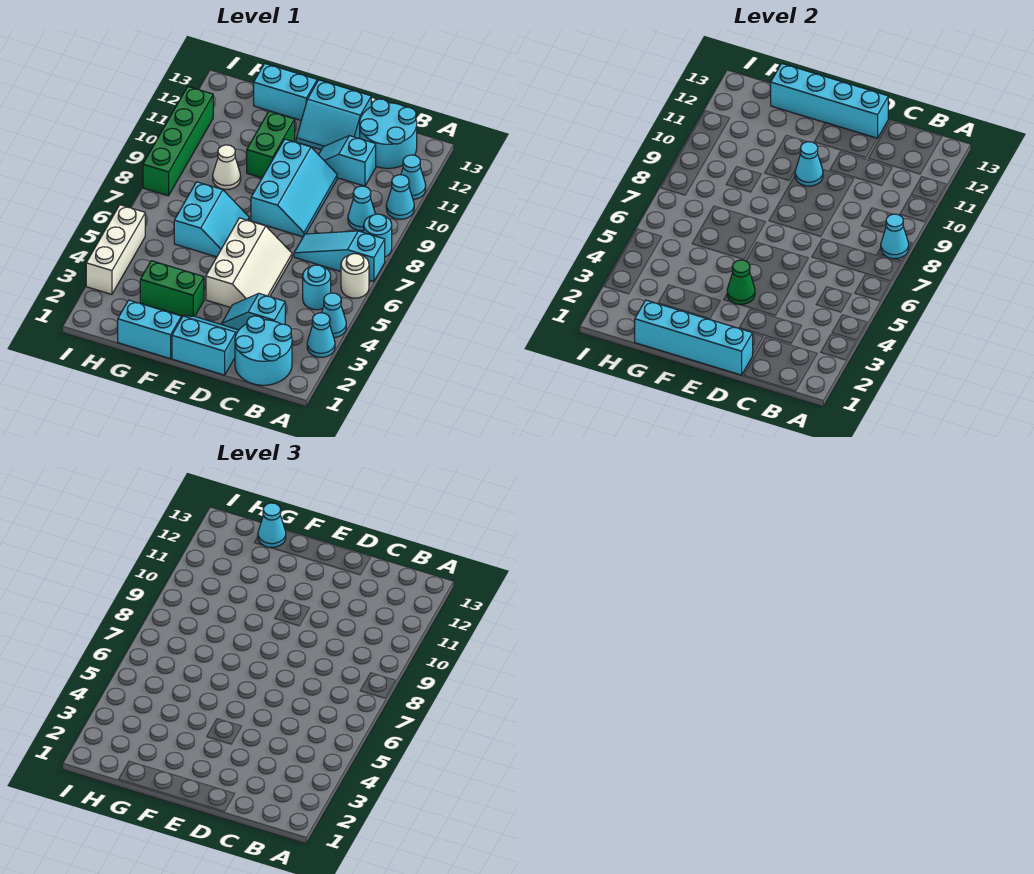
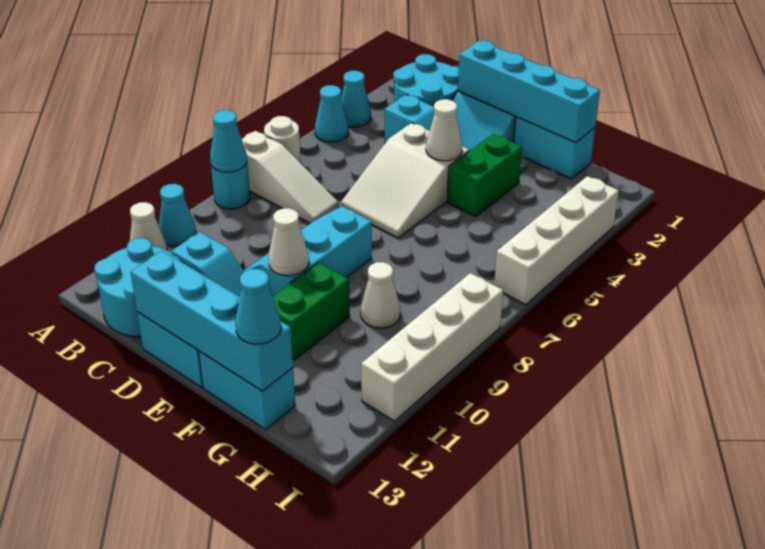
cyan slope A7:C7 level 1 top A -> white slope A7:C7 level 1 top A
cyan cone A11 level 1 -> white cone A11 level 1
cyan round brick B5 level 1 -> none
cyan cone B9 level 1 -> none
white slope D4:E6 level 1 top E -> white slope D4:E6 level 1 top 4
green cone E4 level 2 -> white cone E4 level 2
cyan cone E10 level 2 -> white cone E10 level 2
green brick F3:G3 level 1 -> green brick F3:F4 level 1
cyan slope F6:G7 level 1 top G -> none
white brick I3:I5 level 1 -> white brick I3:I6 level 1
green brick I8:I11 level 1 -> white brick I8:I11 level 1

